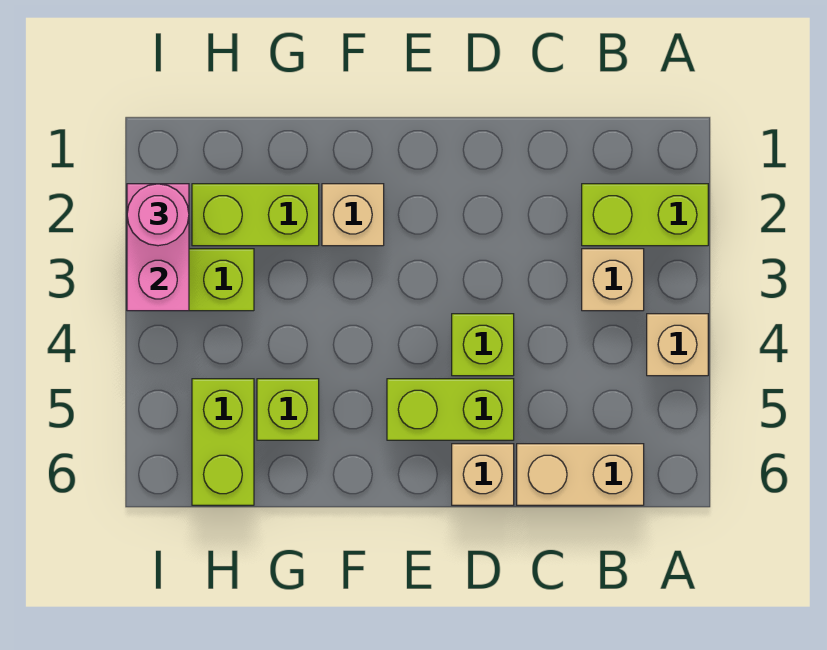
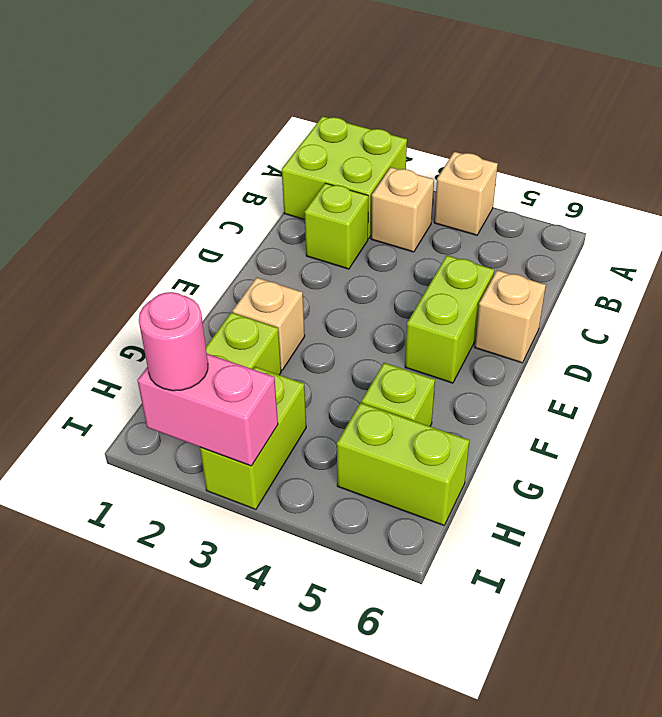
lime brick A2:B2 level 1 -> lime brick A1:B2 level 1
tan brick B6:C6 level 1 -> none
lime brick D4 level 1 -> lime brick C2 level 1

